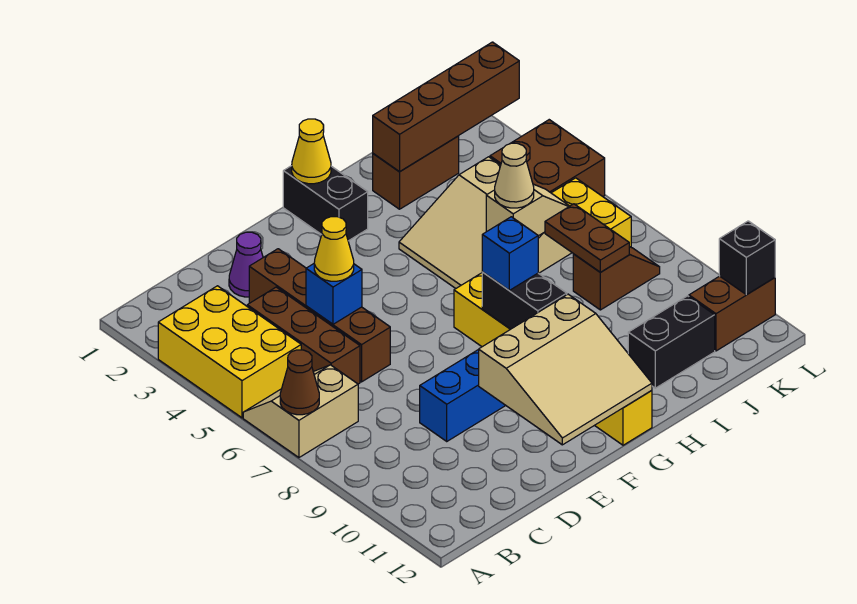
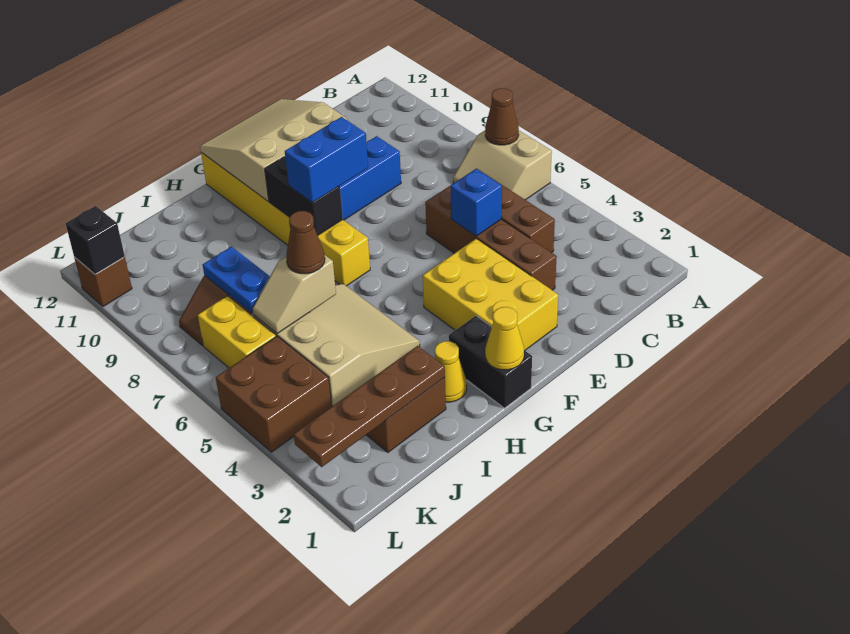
yellow brick A3:B5 level 1 -> yellow brick E2:F4 level 1
tan slope A6:B7 level 1 top 7 -> tan slope A6:B7 level 1 top A
purple cone D2 level 1 -> none
yellow cone D5 level 3 -> yellow cone H2 level 1
blue brick G8 level 3 -> blue brick F8:G8 level 3
brown brick I2:L2 level 2 -> brown plate I2:L2 level 2
tan cone I6 level 3 -> brown cone I6 level 3
black brick I11:J11 level 1 -> none
brown plate J7:J8 level 2 -> blue plate J7:J8 level 2
brown brick K11:L11 level 1 -> brown brick L11 level 1

